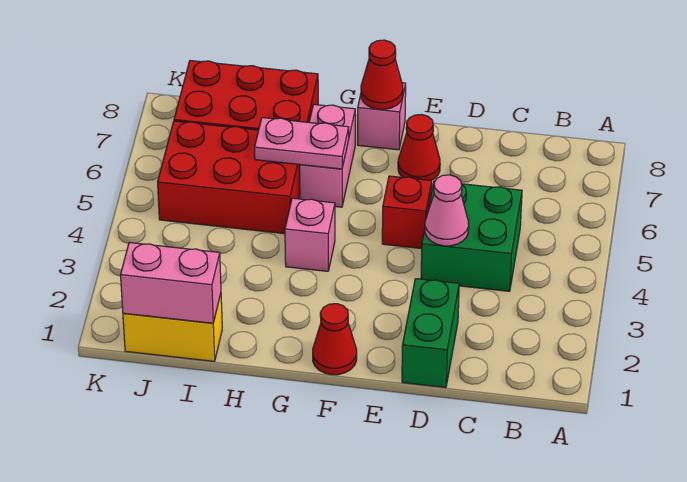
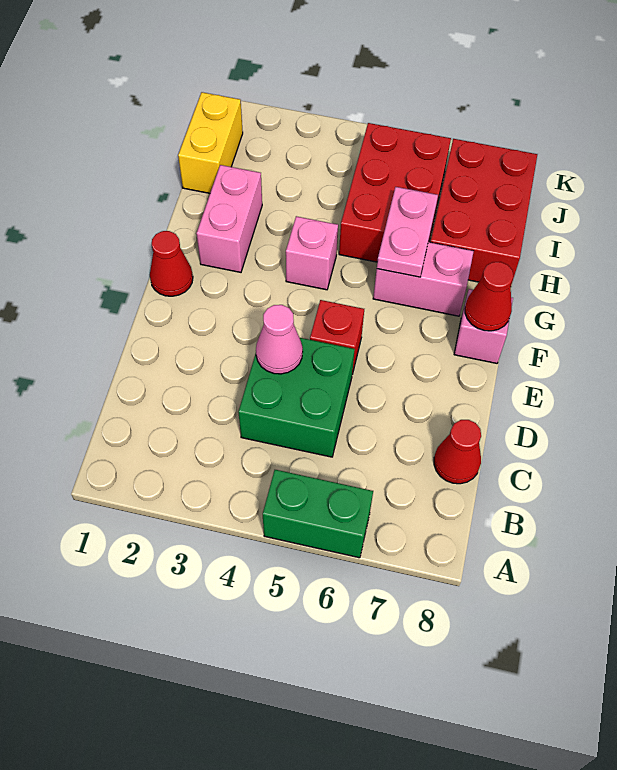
green brick D1:D2 level 1 -> green brick A5:A6 level 1
red cone E7 level 1 -> red cone C8 level 1
pink brick I1:J1 level 2 -> pink brick G2:H2 level 1

